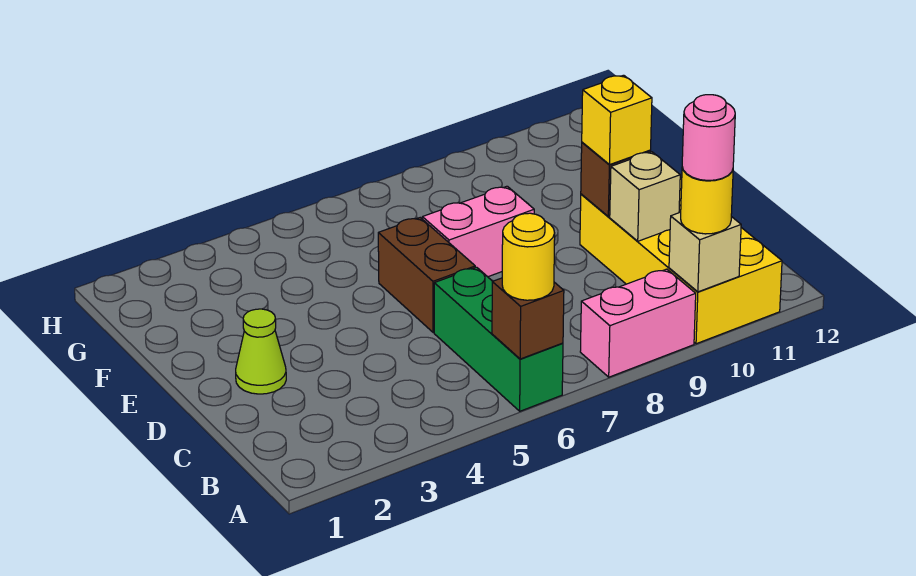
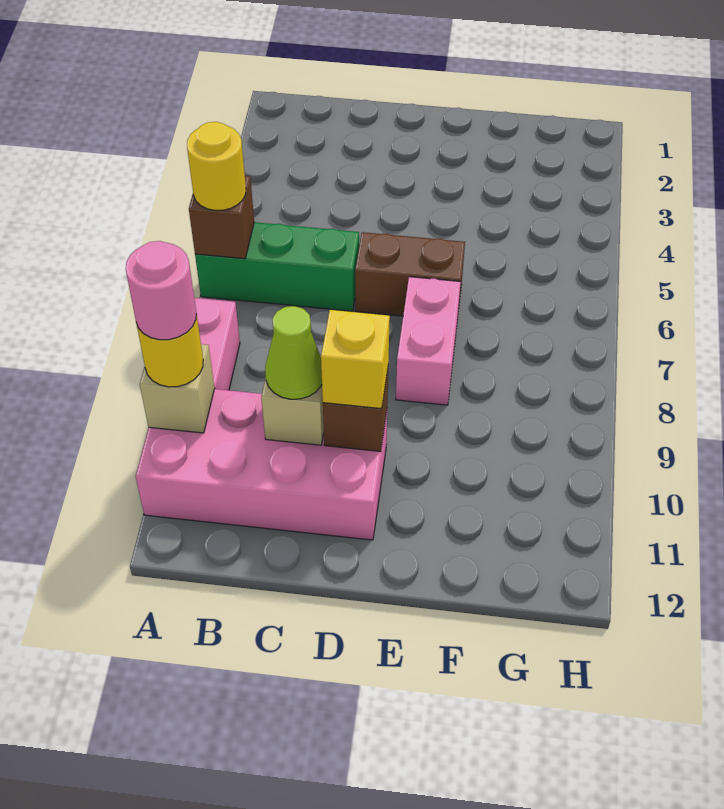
yellow brick A10:D11 level 1 -> pink brick A10:D11 level 1
lime cone D2 level 1 -> lime cone C10 level 3

